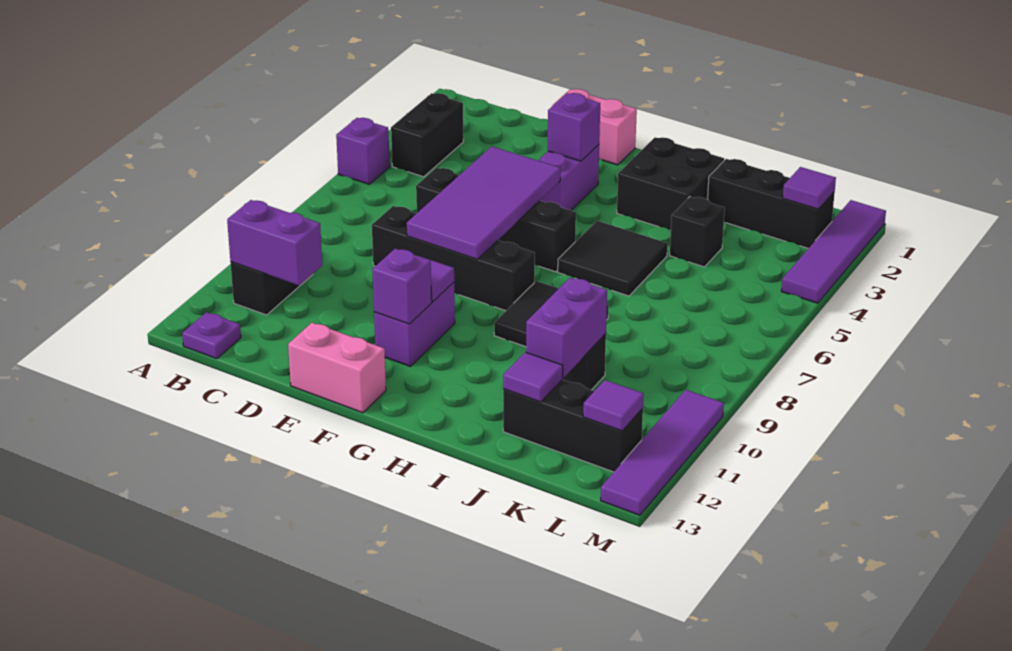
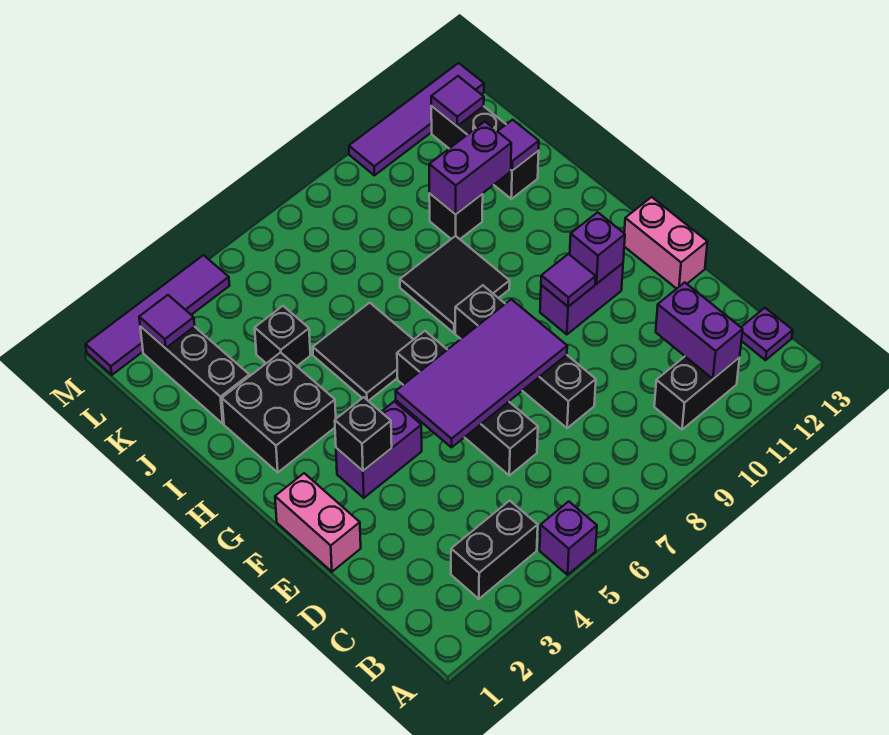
purple brick F3 level 2 -> black brick F3 level 2

